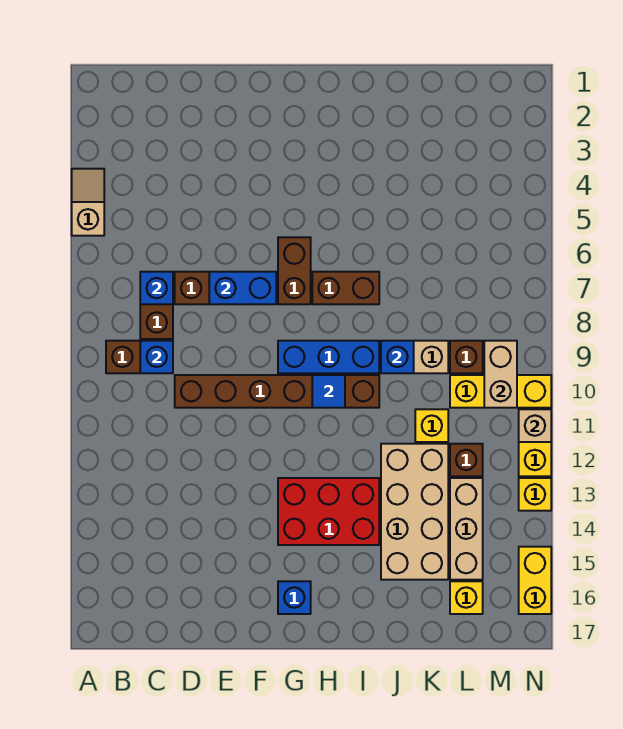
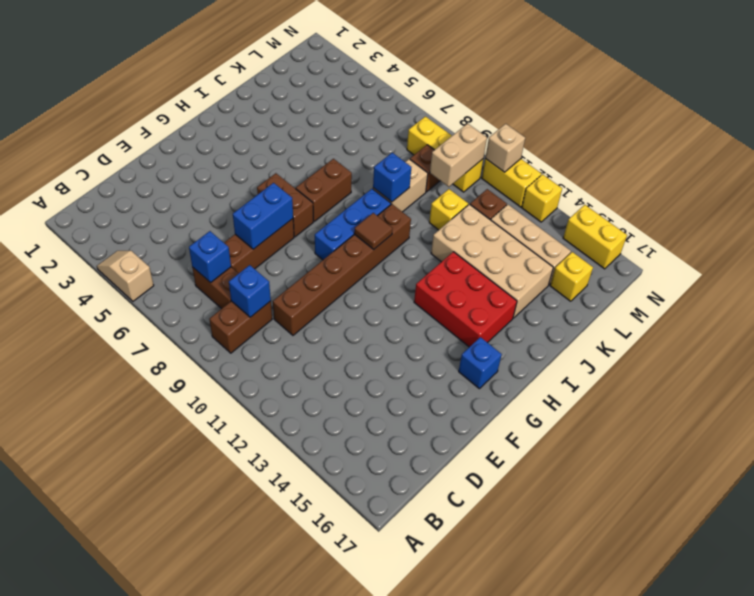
red brick G13:I14 level 1 -> red brick H13:I15 level 1
blue tile H10 level 2 -> brown tile H10 level 2
yellow brick L10:N10 level 1 -> yellow brick M8:M10 level 1
tan brick M9:M10 level 2 -> tan brick L10:M10 level 2

